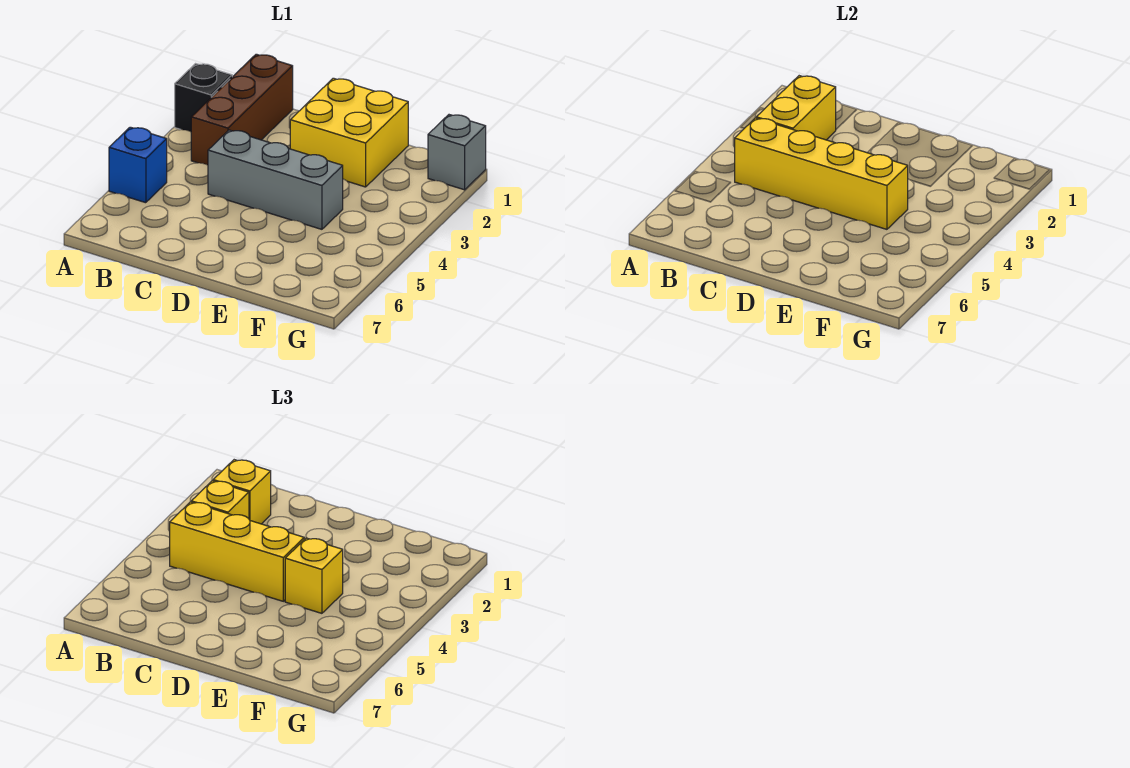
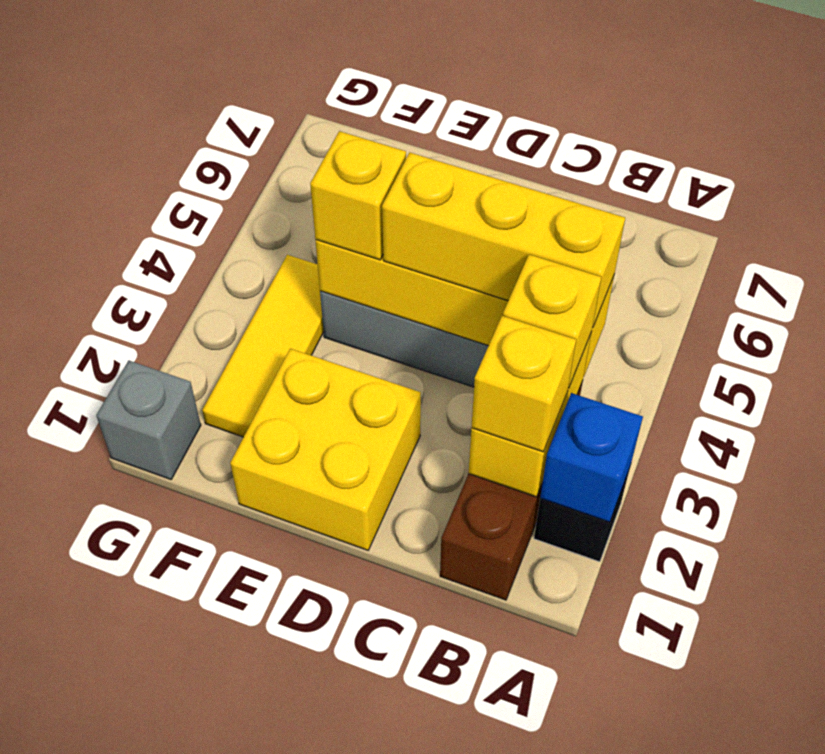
blue brick A5 level 1 -> blue brick A2 level 2
none -> yellow tile F2:F4 level 1

